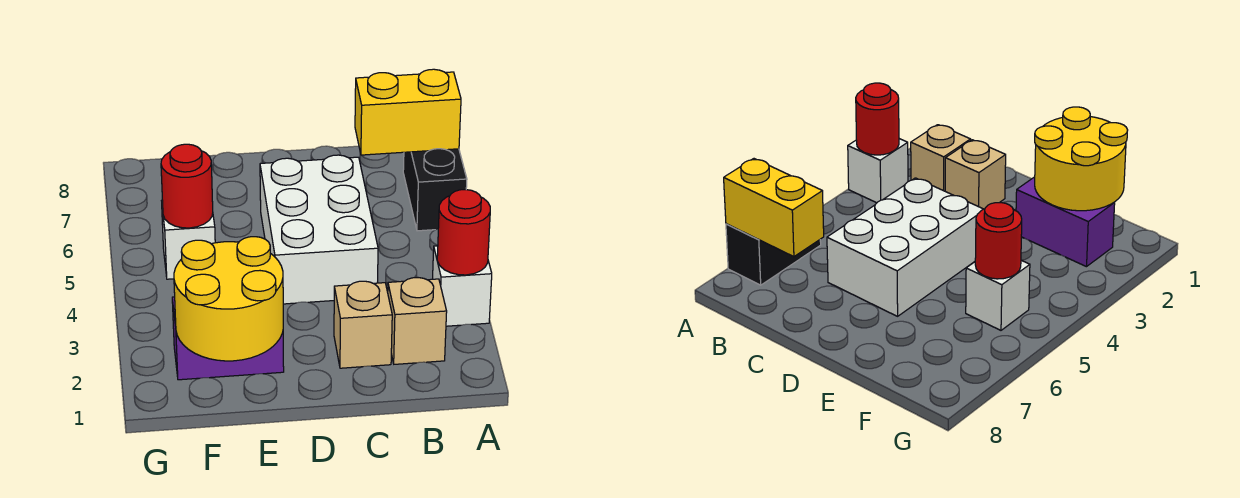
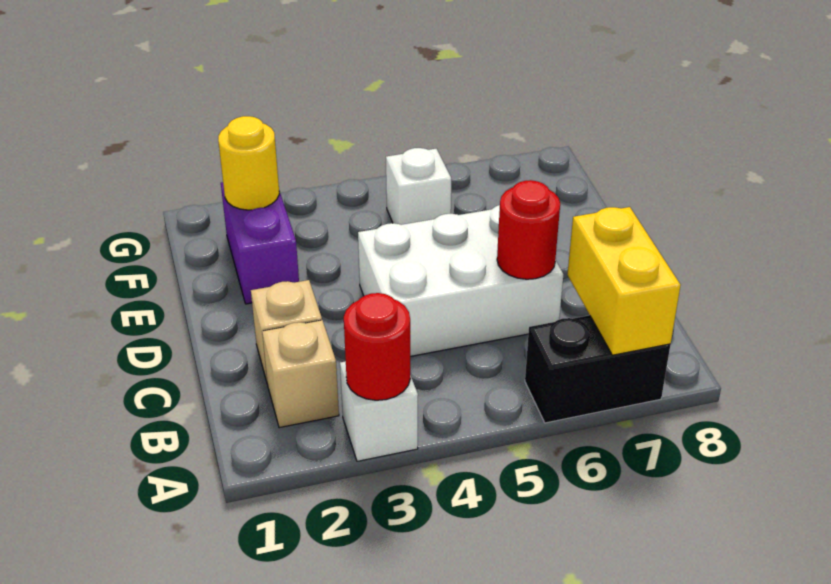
yellow round brick E1:F2 level 2 -> yellow round brick F2 level 2
red round brick F5 level 2 -> red round brick C6 level 2

